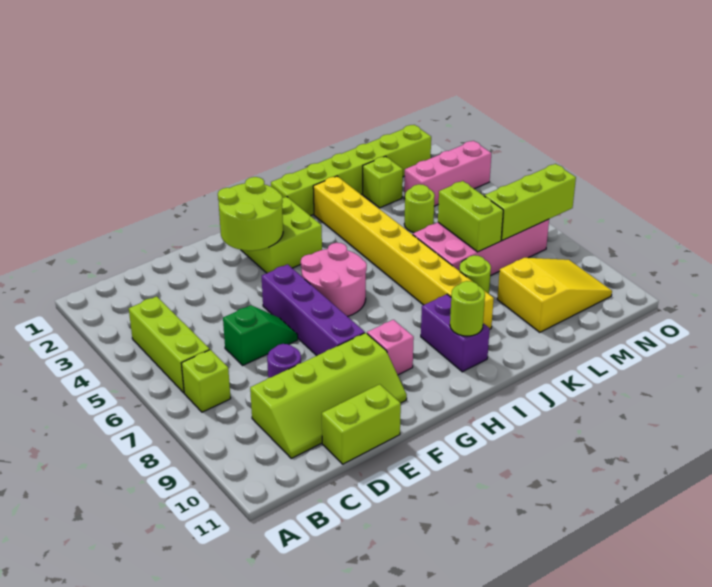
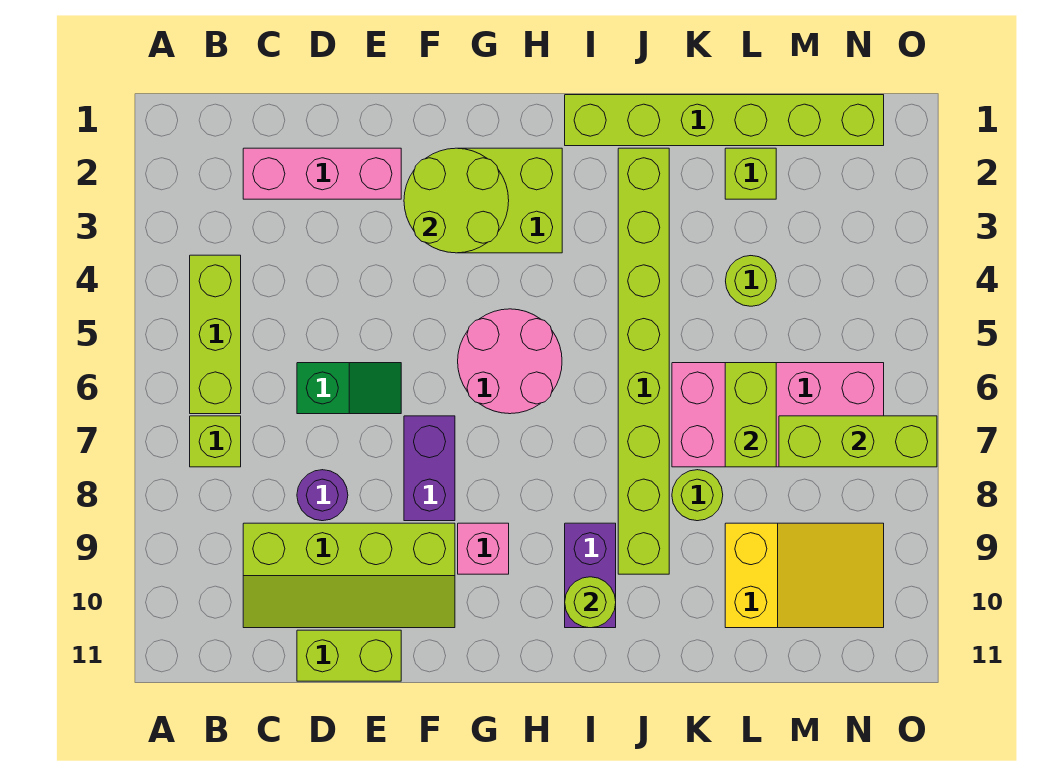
purple brick F5:F8 level 1 -> purple brick F7:F8 level 1
yellow brick J2:J9 level 1 -> lime brick J2:J9 level 1
pink brick M3:O3 level 1 -> pink brick C2:E2 level 1

